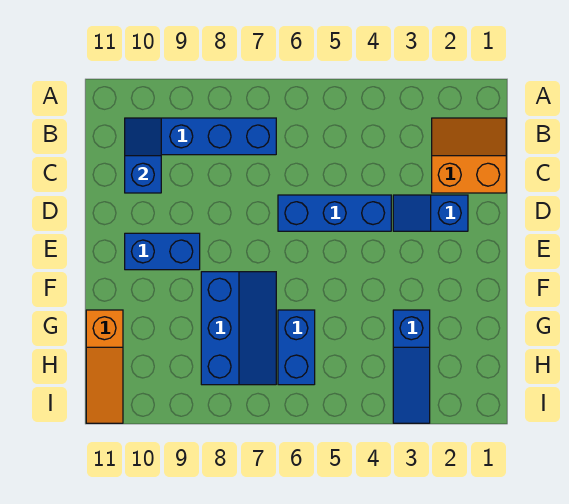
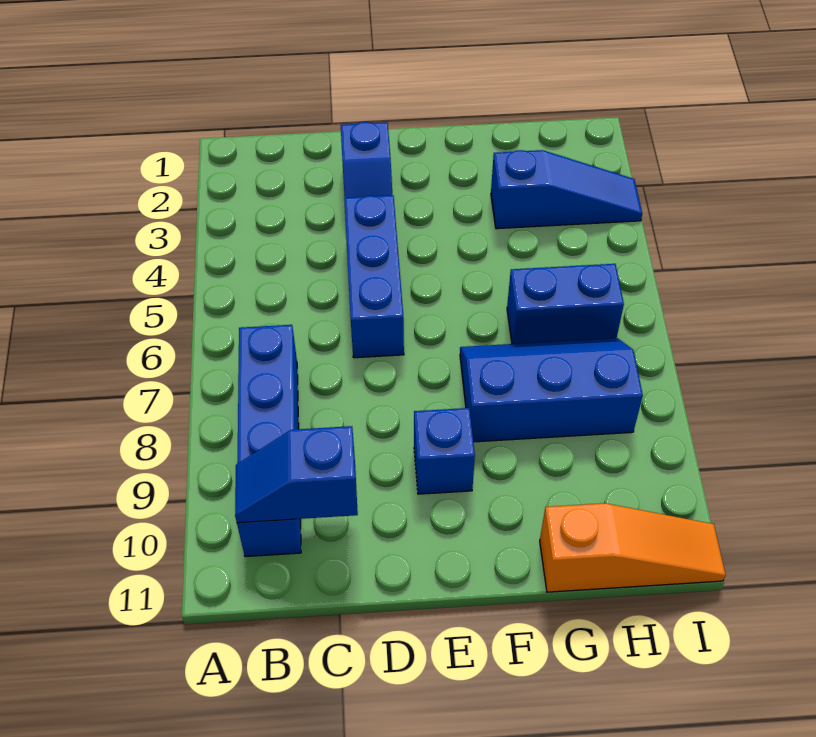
orange slope B1:C2 level 1 top C -> none
blue brick E9:E10 level 1 -> blue brick E9 level 1

